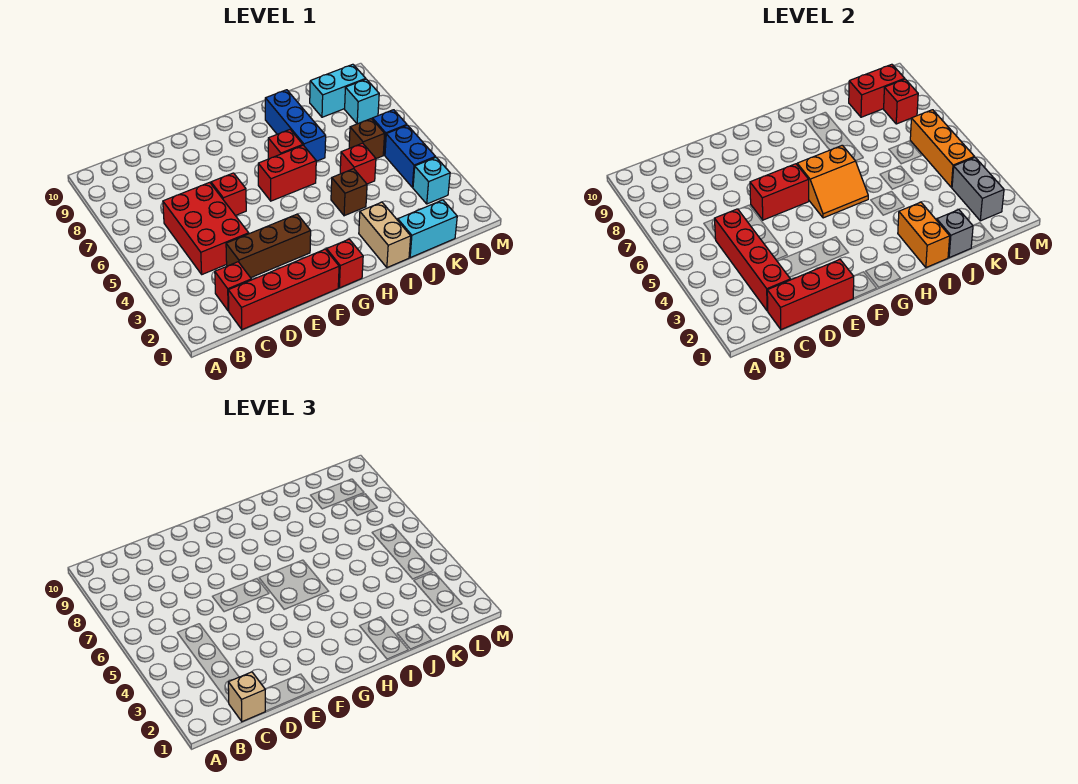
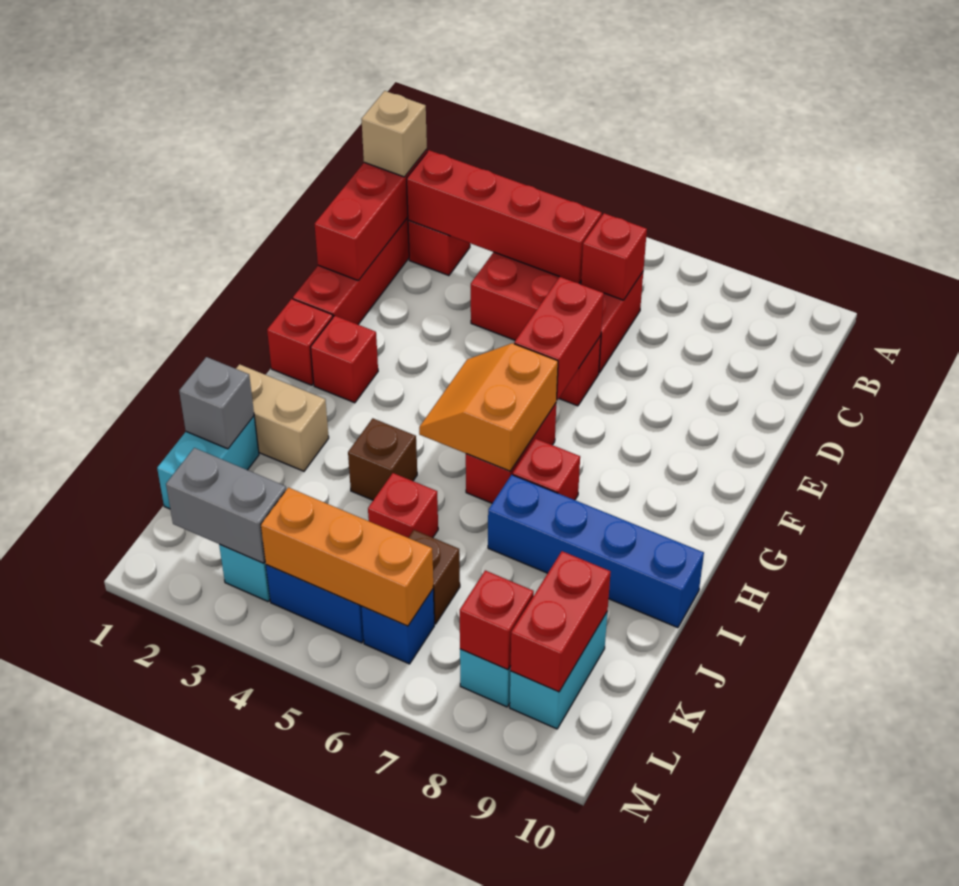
none -> red brick C6 level 2
brown brick D3:F3 level 1 -> none
none -> red brick G2 level 1
orange brick I1:I2 level 2 -> none
blue brick I7:I9 level 1 -> blue brick I7:I10 level 1

